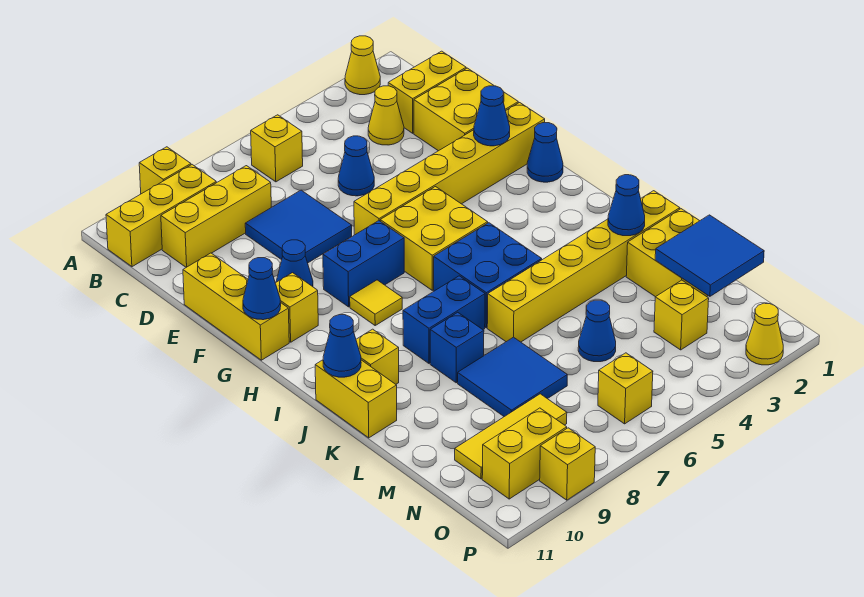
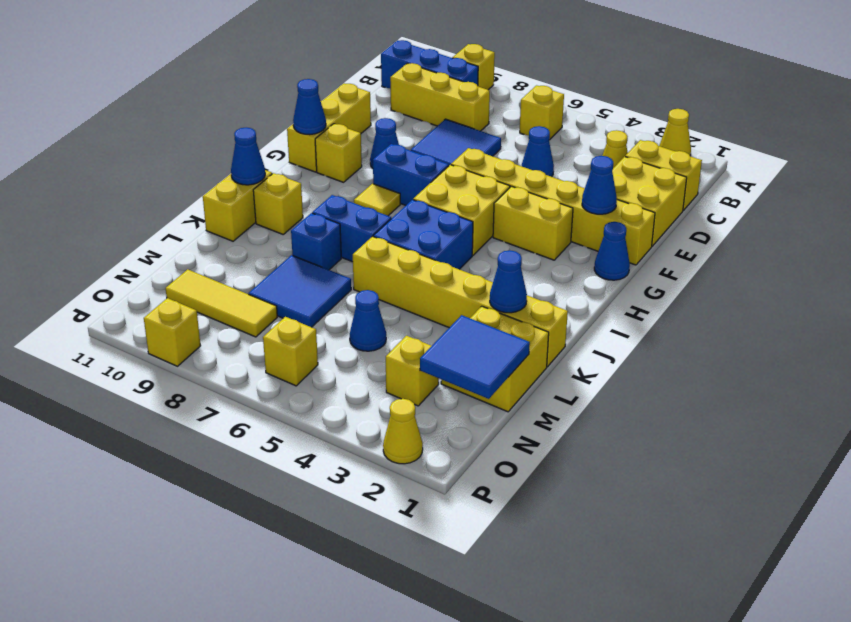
yellow brick B9:B11 level 1 -> blue brick B9:B11 level 1
yellow brick O9:O10 level 1 -> yellow brick G3:G4 level 1

